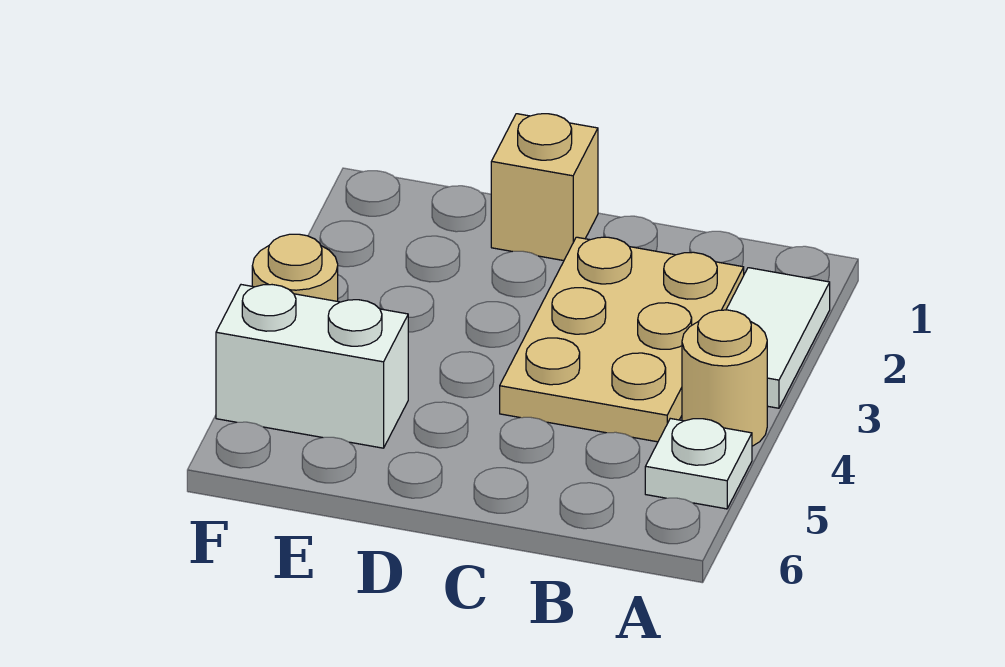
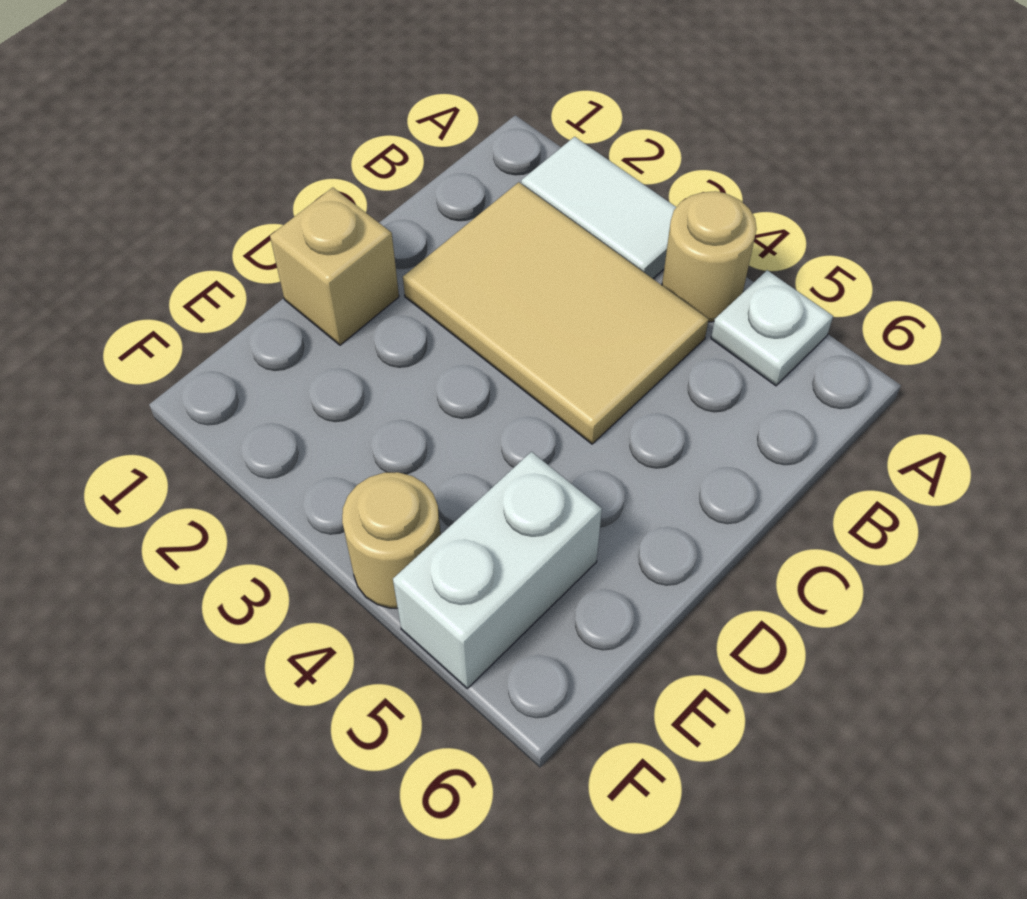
tan plate B2:C4 level 1 -> tan tile B2:C4 level 1

